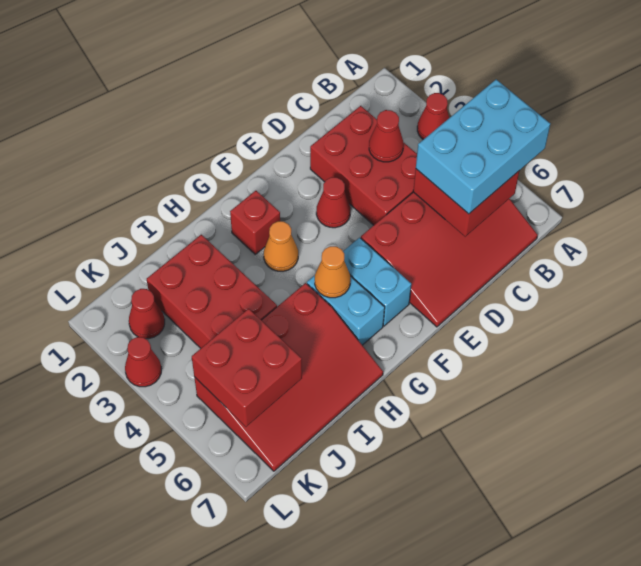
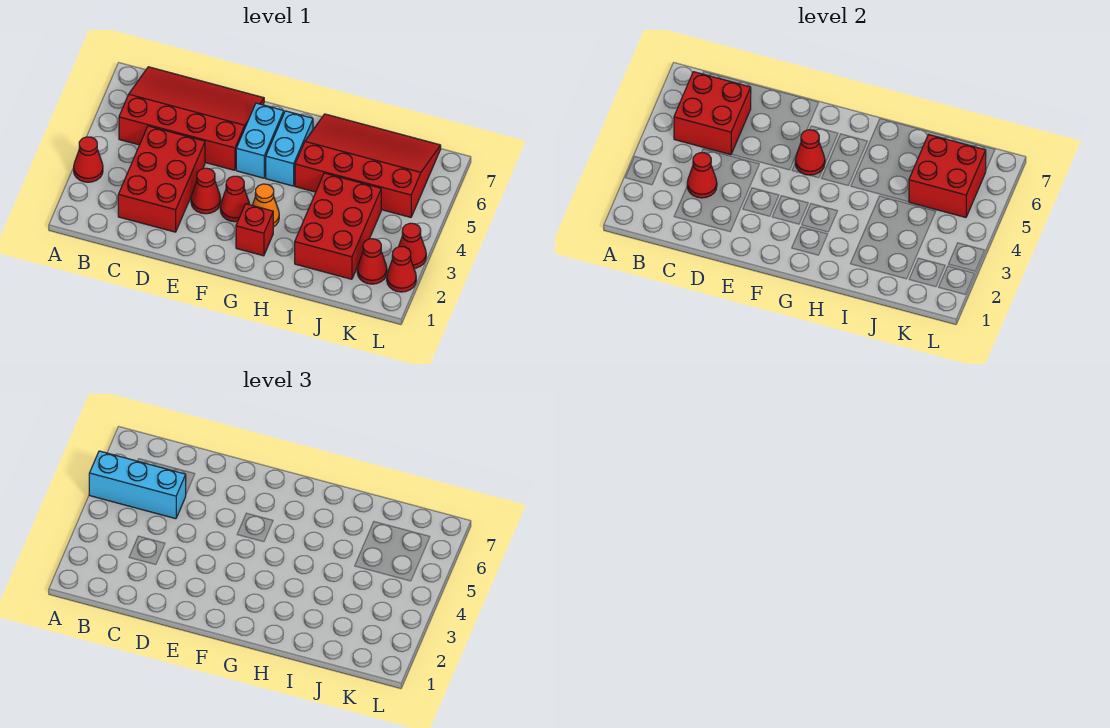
cyan brick A5:C6 level 3 -> cyan brick A5:C5 level 3
none -> red cone F3 level 1
none -> red cone F5 level 2
orange cone G5 level 2 -> none
none -> red cone L2 level 1

